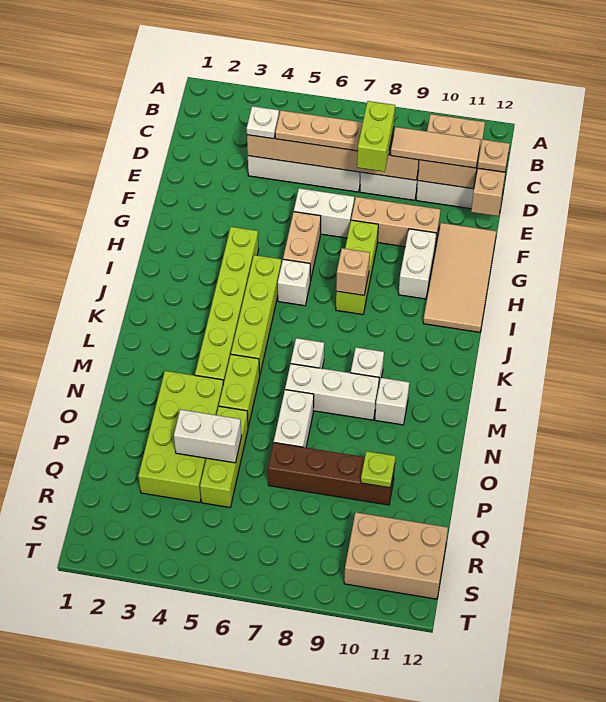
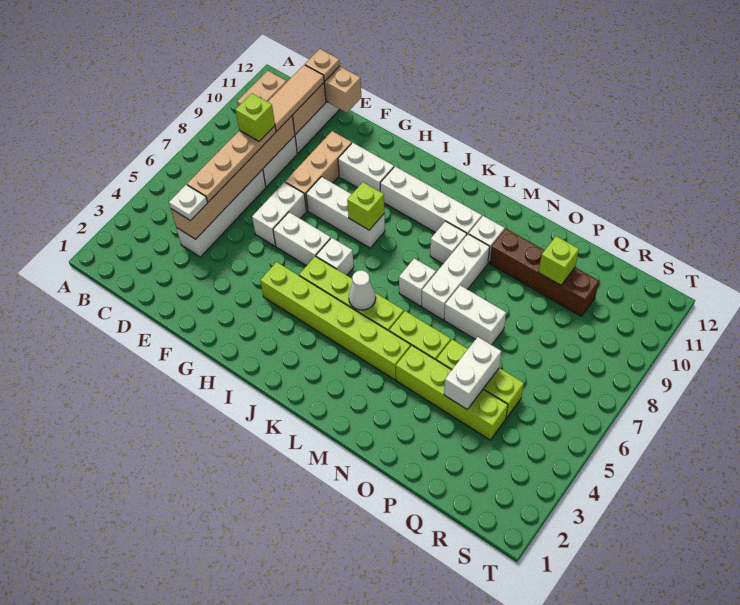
lime brick D8:E8 level 4 -> lime brick D8 level 4
tan tile F11:I12 level 1 -> none
tan brick G6:H6 level 1 -> white brick G6:H6 level 1
lime brick G8:I8 level 1 -> white brick G8:I8 level 1
tan brick I8 level 2 -> lime brick I8 level 2
none -> white brick I10:L10 level 1
none -> white cone K5 level 2
lime brick N3:Q4 level 1 -> lime brick N4:Q4 level 1
brown brick P7:P10 level 1 -> brown brick N10:Q10 level 1
lime plate P10 level 2 -> lime brick P10 level 2
tan brick R10:S12 level 1 -> none

